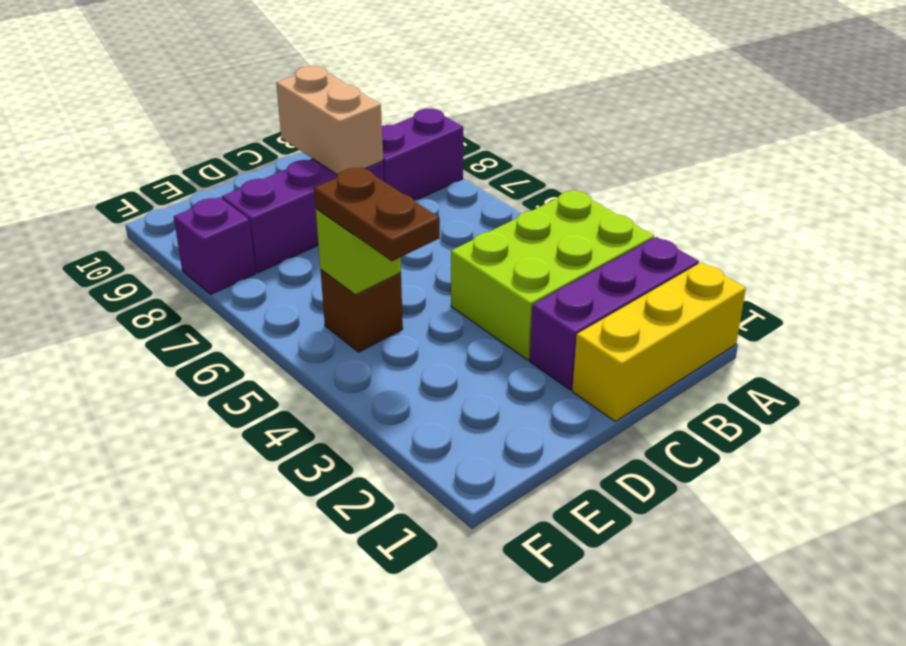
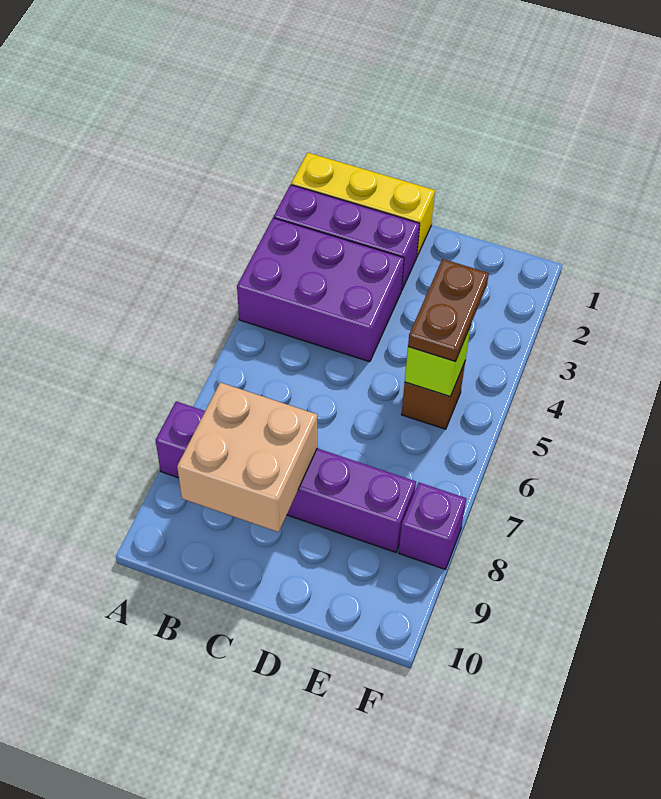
lime brick A3:C4 level 1 -> purple brick A3:C4 level 1
tan brick C8:C9 level 2 -> tan brick B8:C9 level 2

